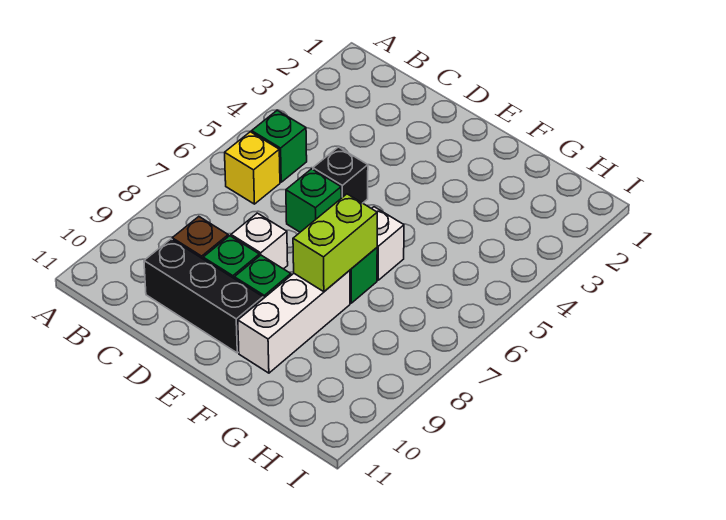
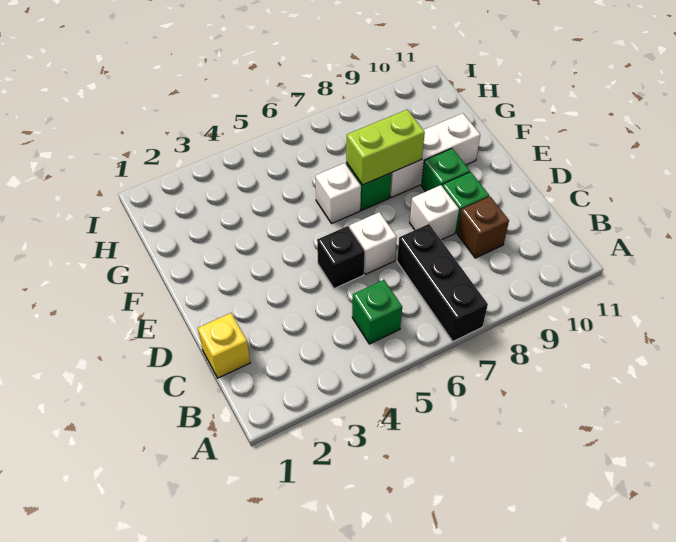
yellow brick B6 level 1 -> yellow brick C1 level 1
black brick C10:E10 level 1 -> black brick A7:C7 level 1
green brick D6 level 1 -> white brick D6 level 1

